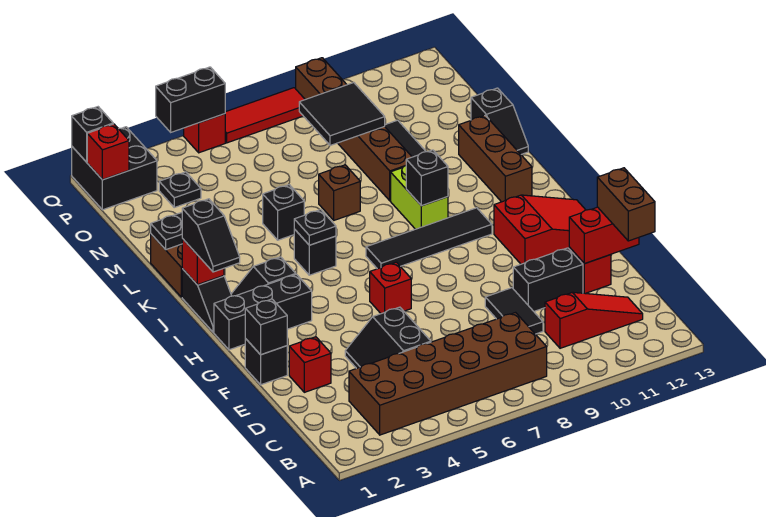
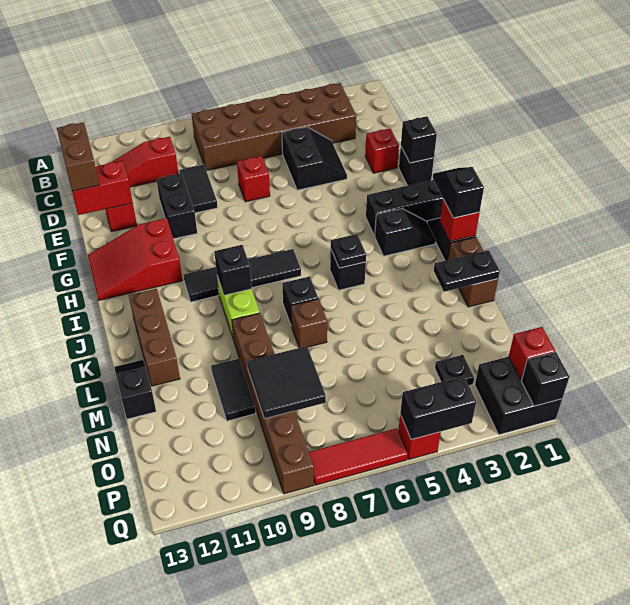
black brick E10:E11 level 1 -> black brick E10:F10 level 1
red brick G6 level 1 -> red brick E7 level 1
black brick L5 level 1 -> black brick K7 level 1

